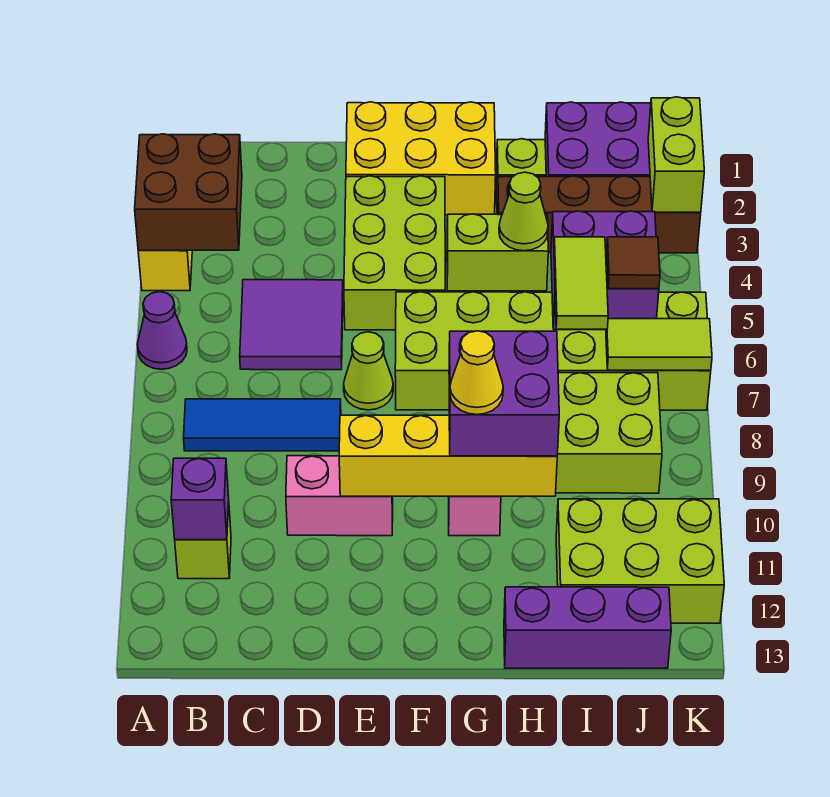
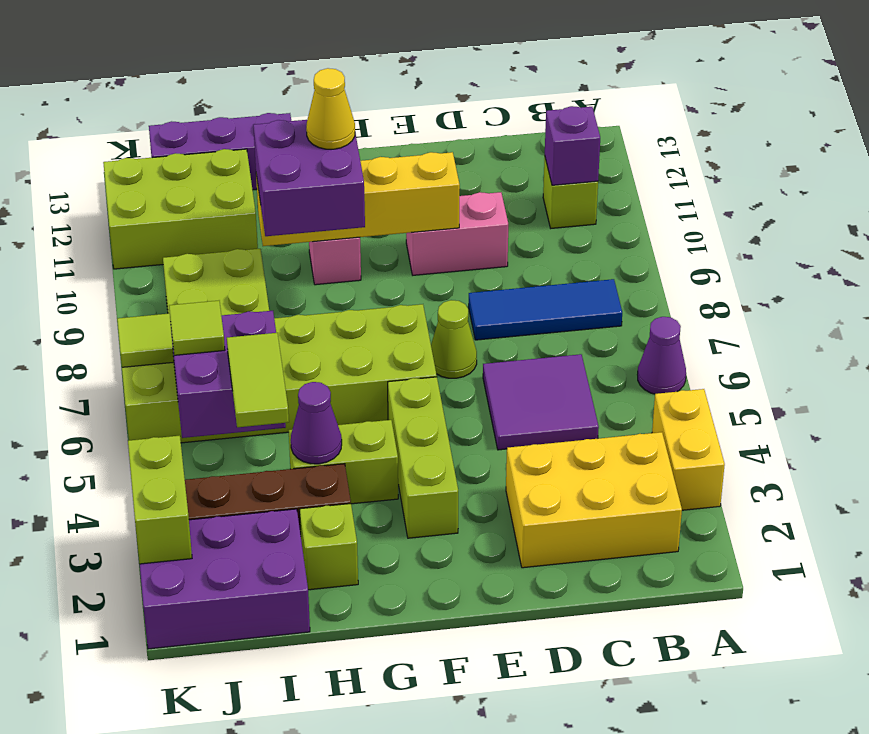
brown brick A3:B4 level 2 -> none
yellow brick E1:G2 level 1 -> yellow brick B2:D3 level 1
lime brick E3:F5 level 1 -> lime brick F3:F5 level 1
lime cone H4 level 2 -> purple cone H4 level 2
lime tile I6:I7 level 3 -> lime tile I4:I5 level 3
brown tile J6 level 3 -> lime tile J6 level 3

